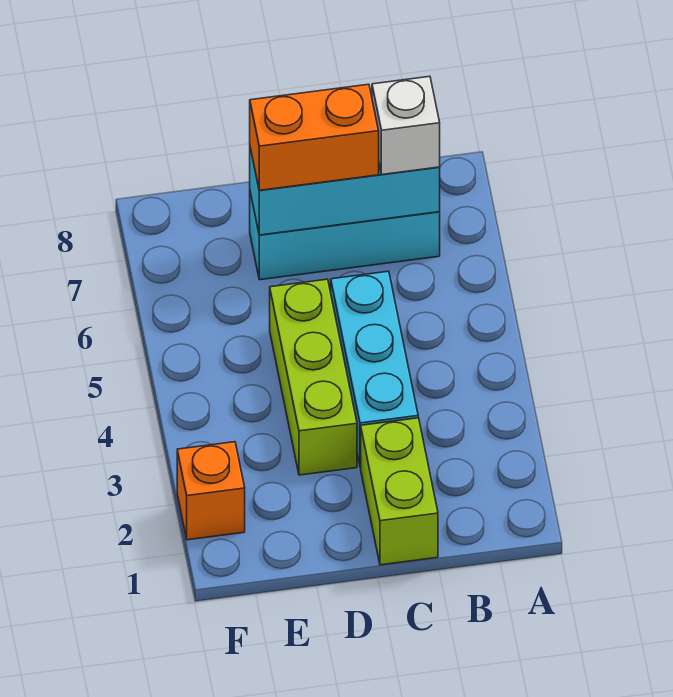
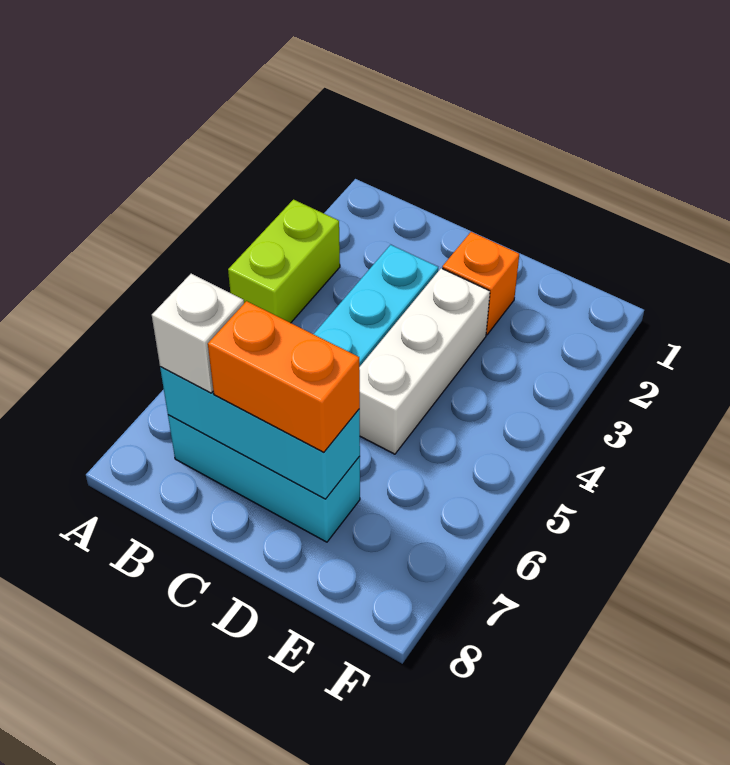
lime brick C1:C2 level 1 -> lime brick A3:A4 level 1
lime brick D3:D5 level 1 -> white brick D3:D5 level 1
orange brick F2 level 1 -> orange brick D2 level 1

